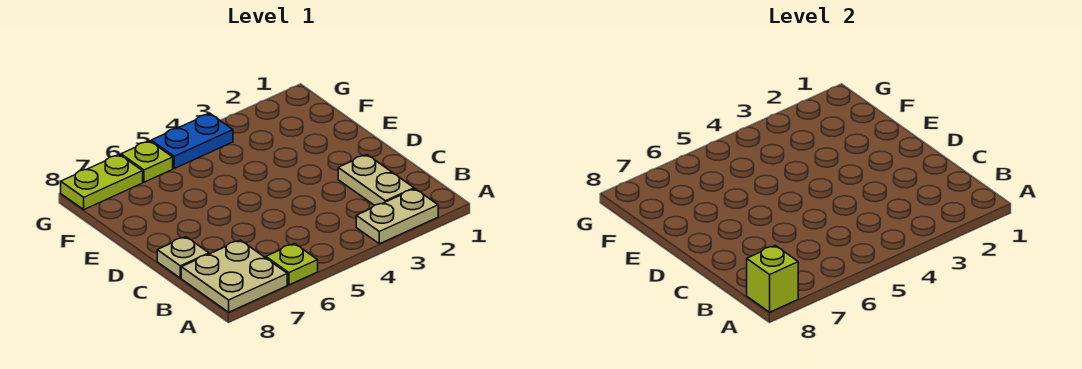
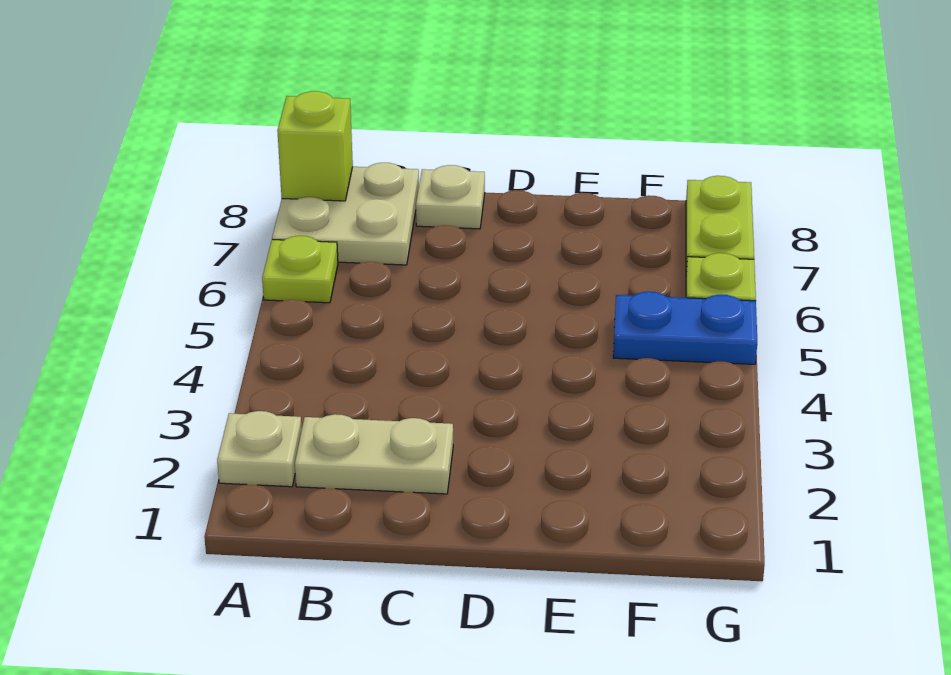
tan plate A2:A3 level 1 -> tan plate A2 level 1
blue plate G4:G5 level 1 -> blue plate F5:G5 level 1

